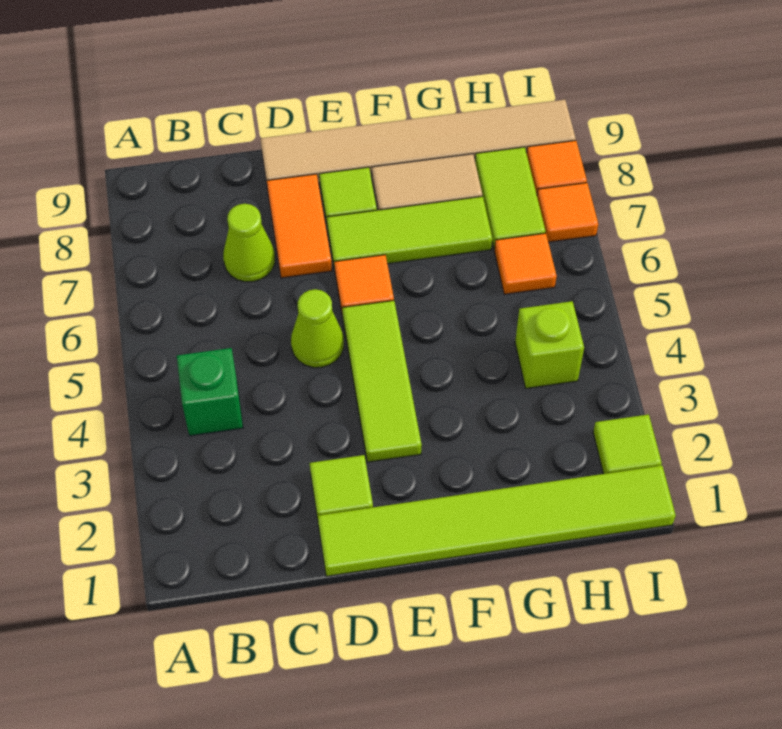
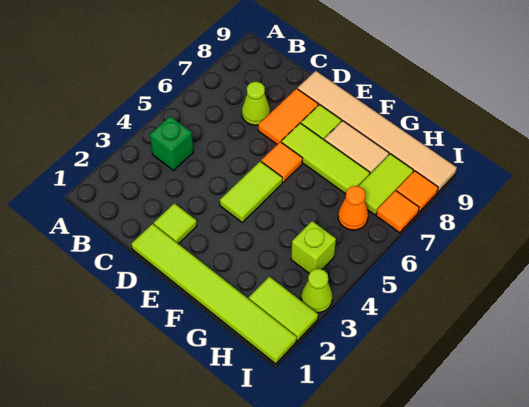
lime cone D5 level 1 -> lime cone I3 level 1
lime tile E3:E5 level 1 -> lime tile E4:E5 level 1
orange tile H6 level 1 -> orange cone H6 level 1
lime tile I2 level 1 -> lime tile H2:I2 level 1

